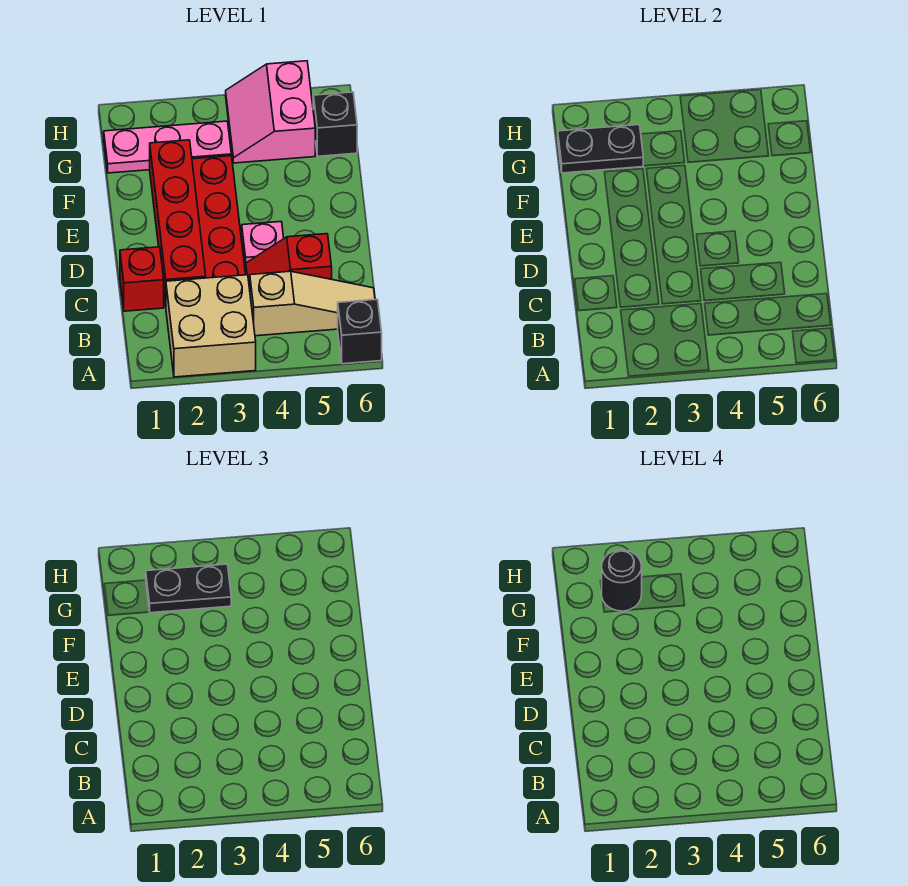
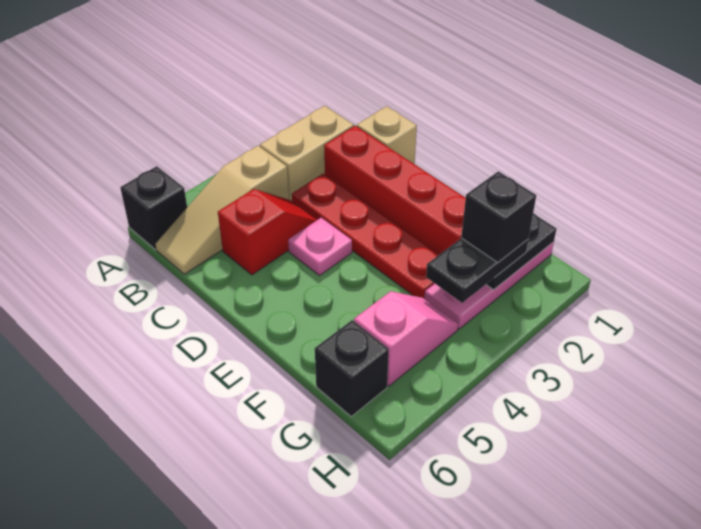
tan brick A2:B3 level 1 -> tan brick B2:B3 level 1
red brick C1 level 1 -> tan brick C1 level 1
black round brick G2 level 4 -> black brick G2 level 4
pink slope G4:H5 level 1 top 5 -> pink slope G4:G5 level 1 top 5

